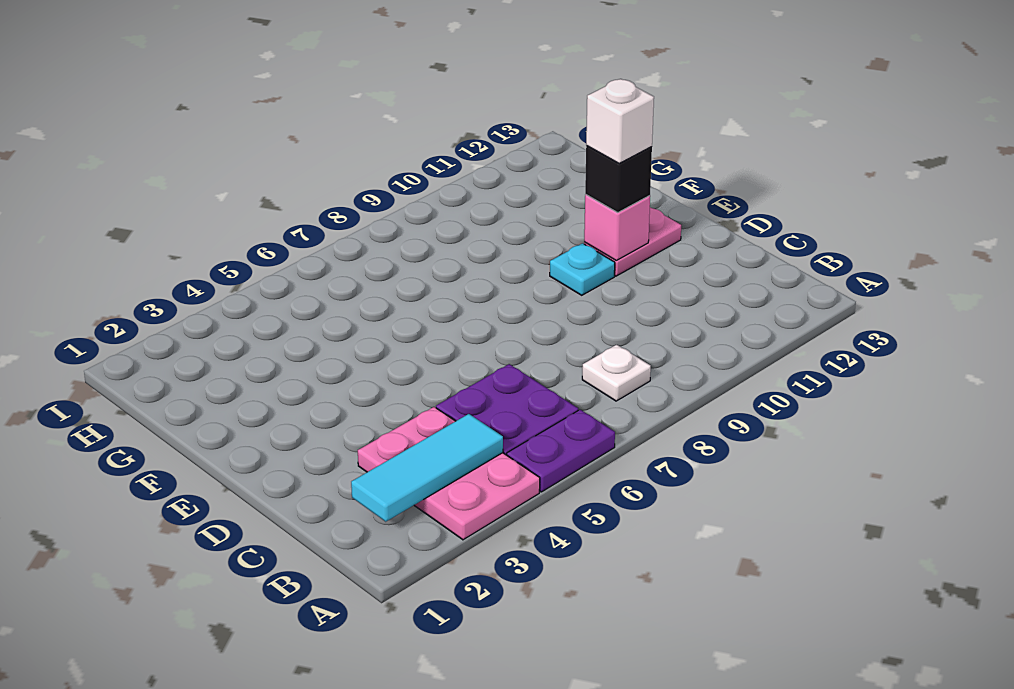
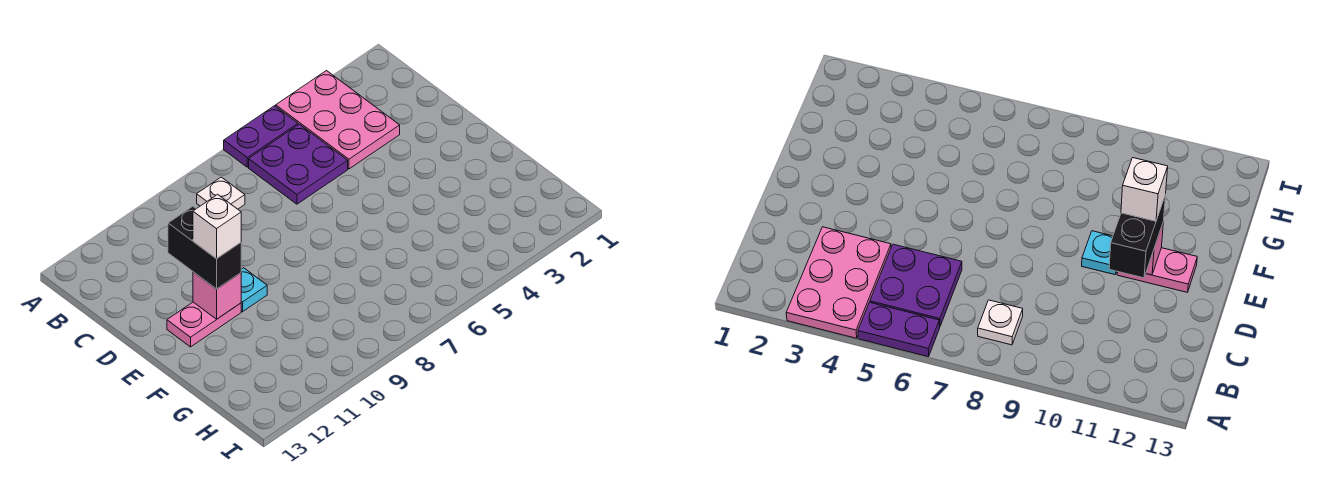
cyan tile B2:B4 level 2 -> none
black brick E11 level 3 -> black brick D11:E11 level 3

